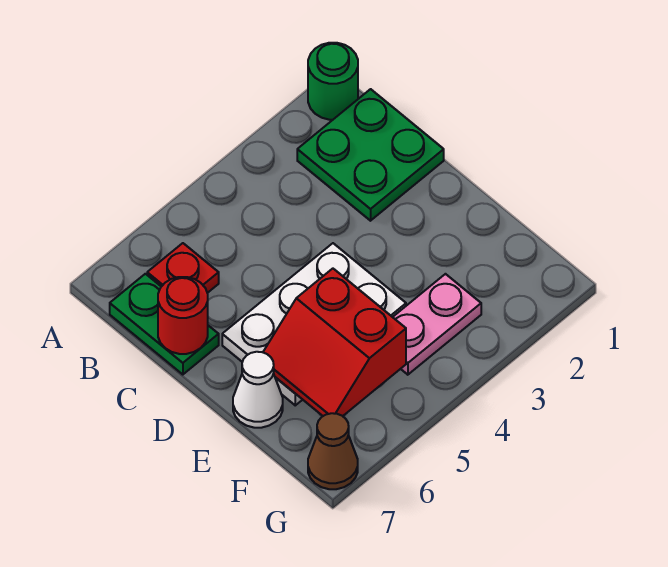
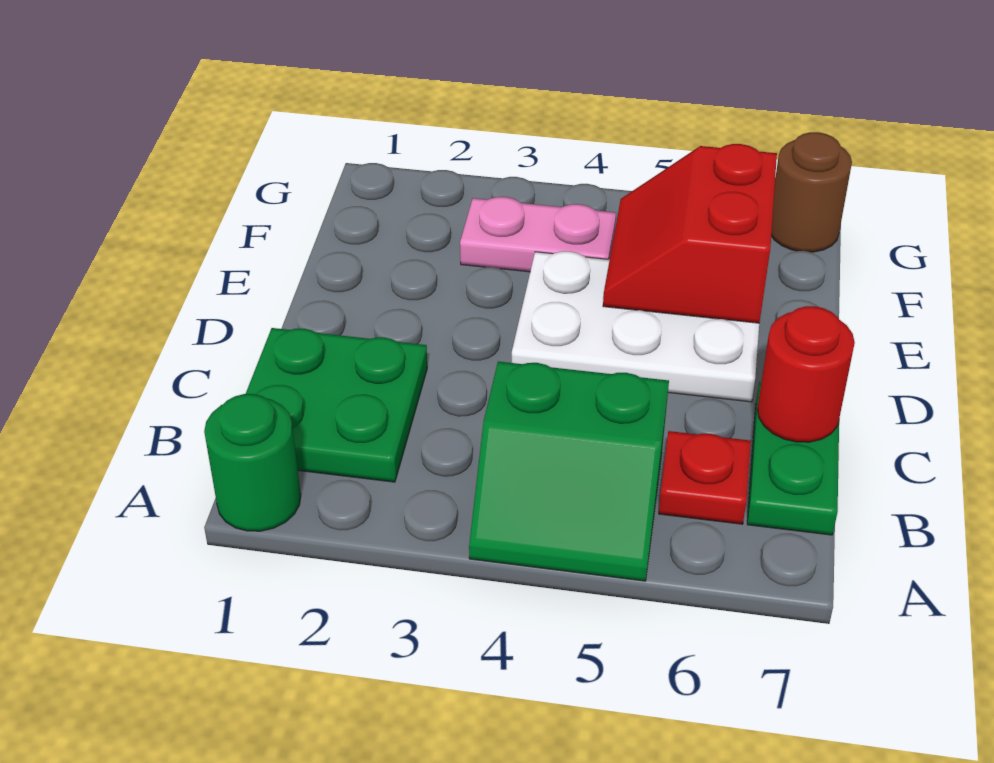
none -> green slope A4:B5 level 1 top B
red slope E5:F6 level 2 top 5 -> red slope E5:F6 level 2 top 6
white cone E7 level 1 -> none
brown cone G7 level 1 -> brown round brick G7 level 1

